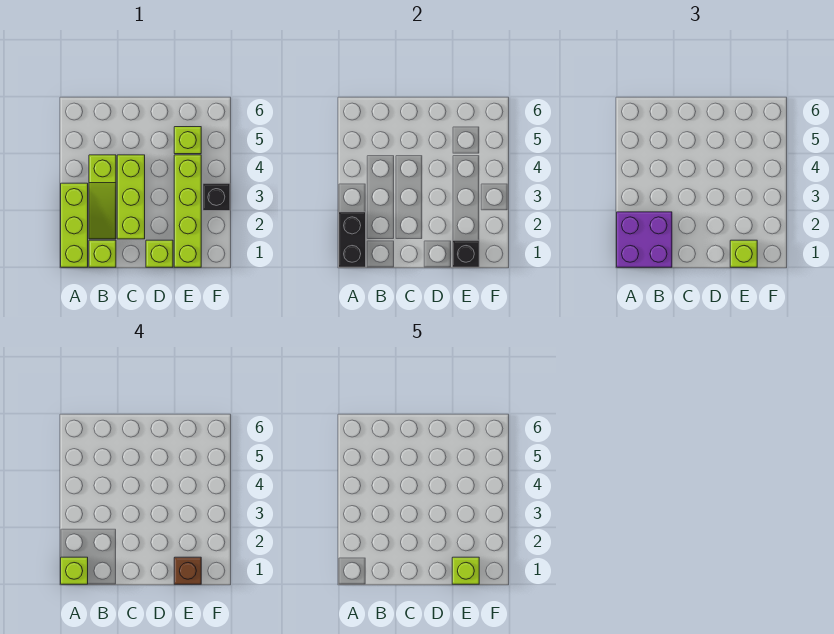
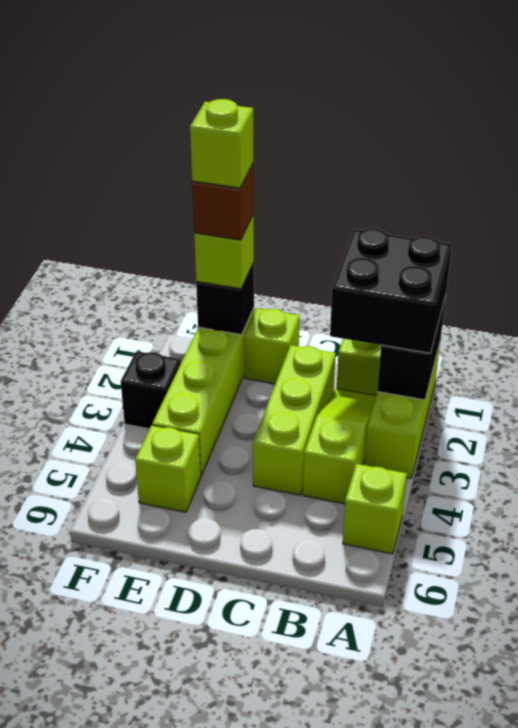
purple brick A1:B2 level 3 -> black brick A1:B2 level 3
lime brick A1 level 4 -> lime brick A5 level 1

